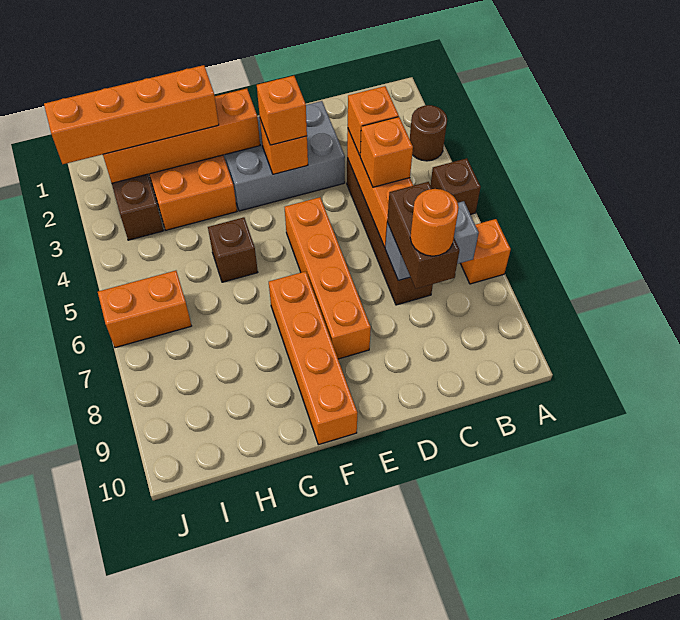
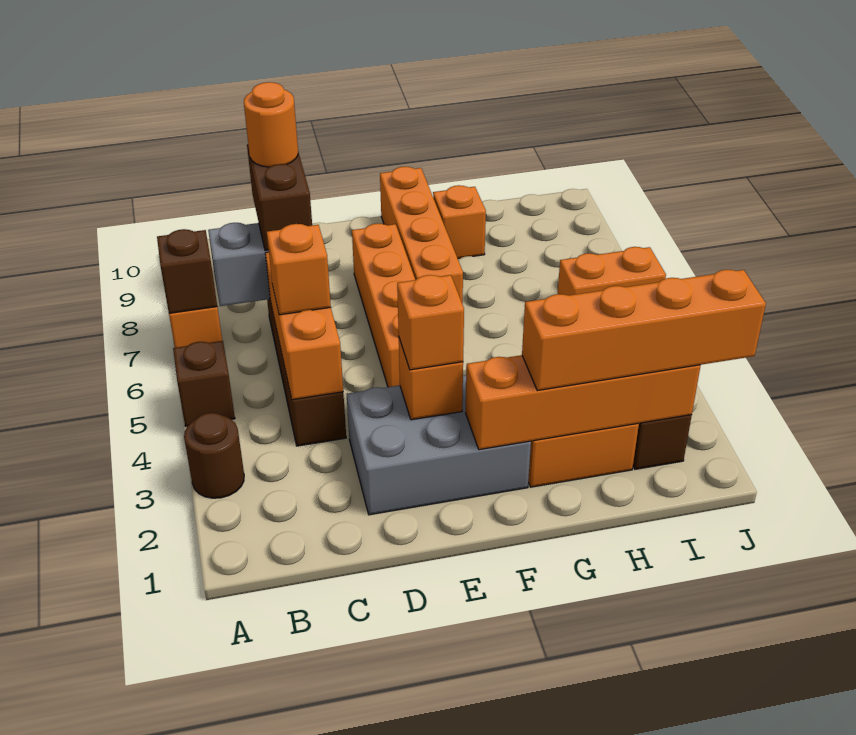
orange brick C4 level 3 -> orange brick G9 level 1
brown brick G5 level 1 -> brown brick A7 level 2

